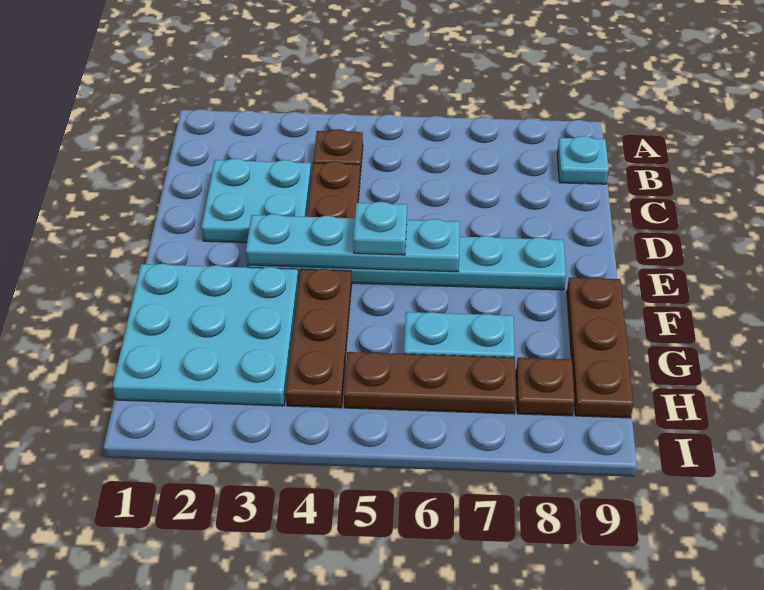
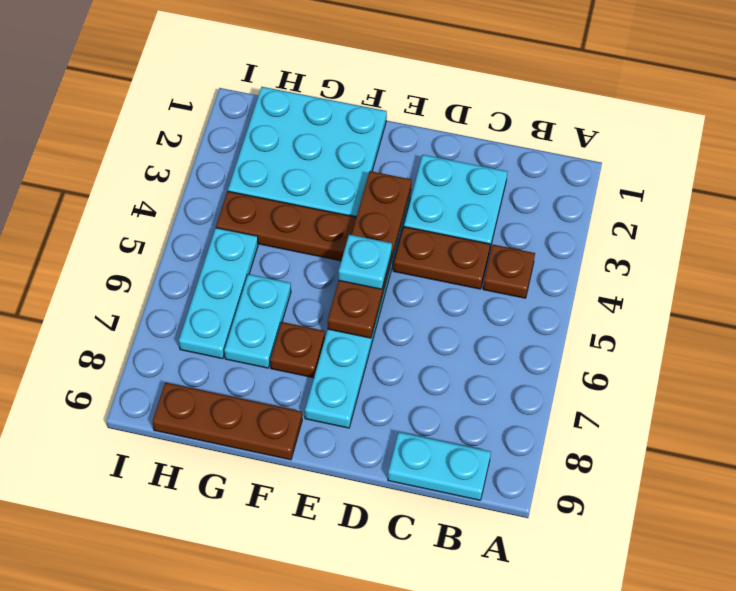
cyan plate B9 level 1 -> cyan plate B9:C9 level 1
cyan plate E3:E6 level 2 -> brown plate E3:E6 level 2
brown plate H5:H7 level 1 -> cyan plate H5:H7 level 1
brown plate H8 level 1 -> brown plate F7 level 1

